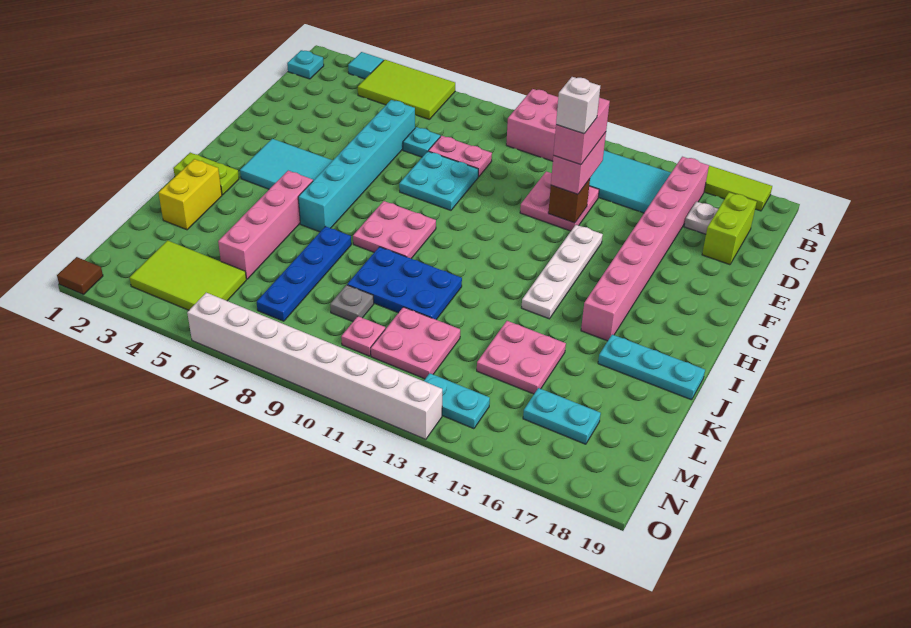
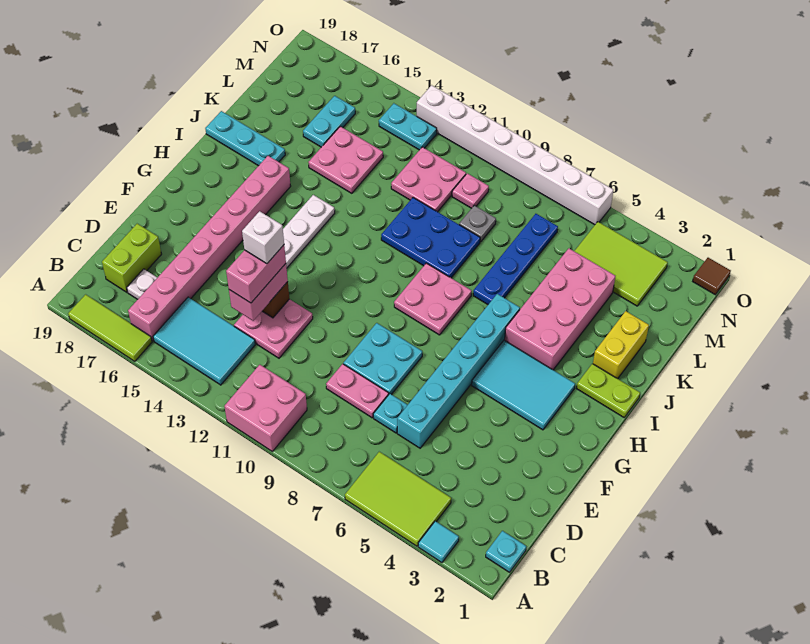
pink brick I5:L5 level 1 -> pink brick I4:L5 level 1
cyan plate M16:M17 level 1 -> cyan plate L16:M16 level 1

